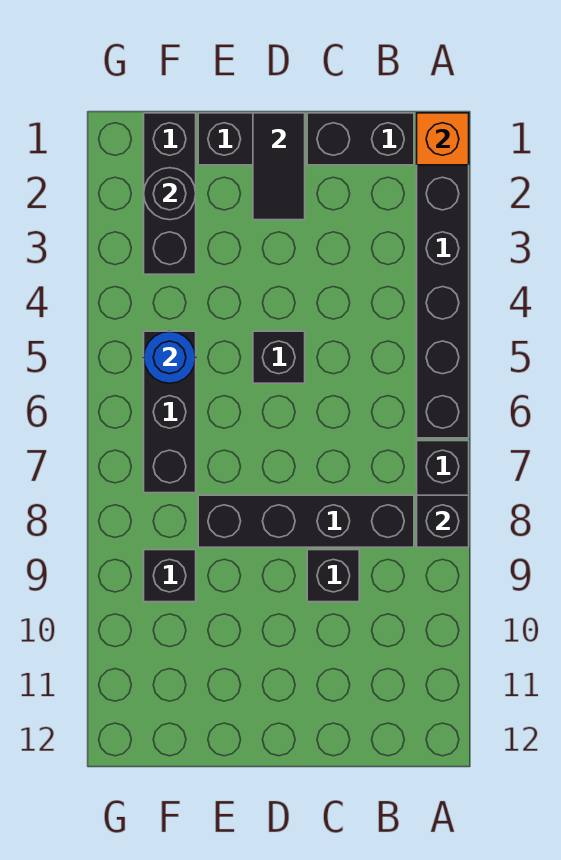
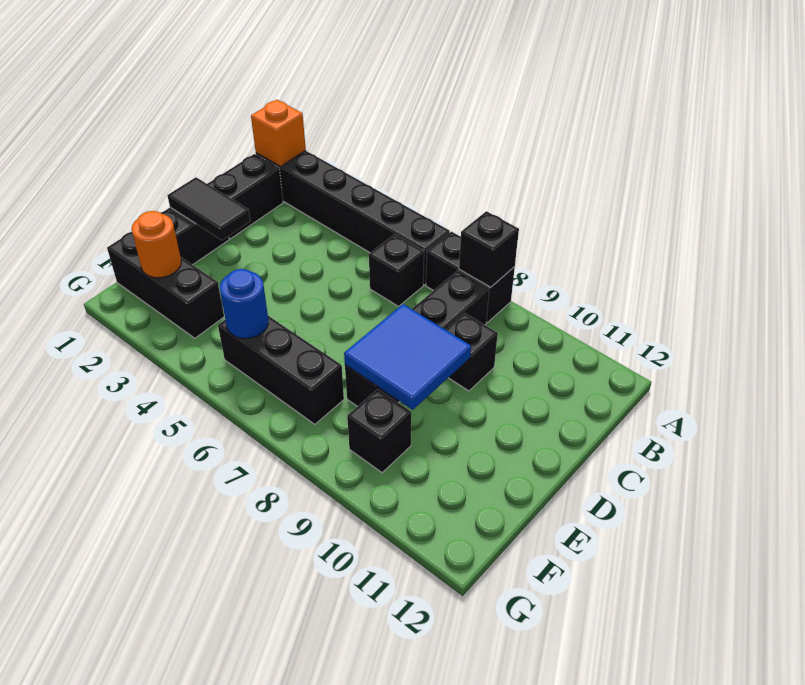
black brick D5 level 1 -> black brick B6 level 1
none -> blue tile D8:E9 level 2
black round brick F2 level 2 -> orange round brick F2 level 2

